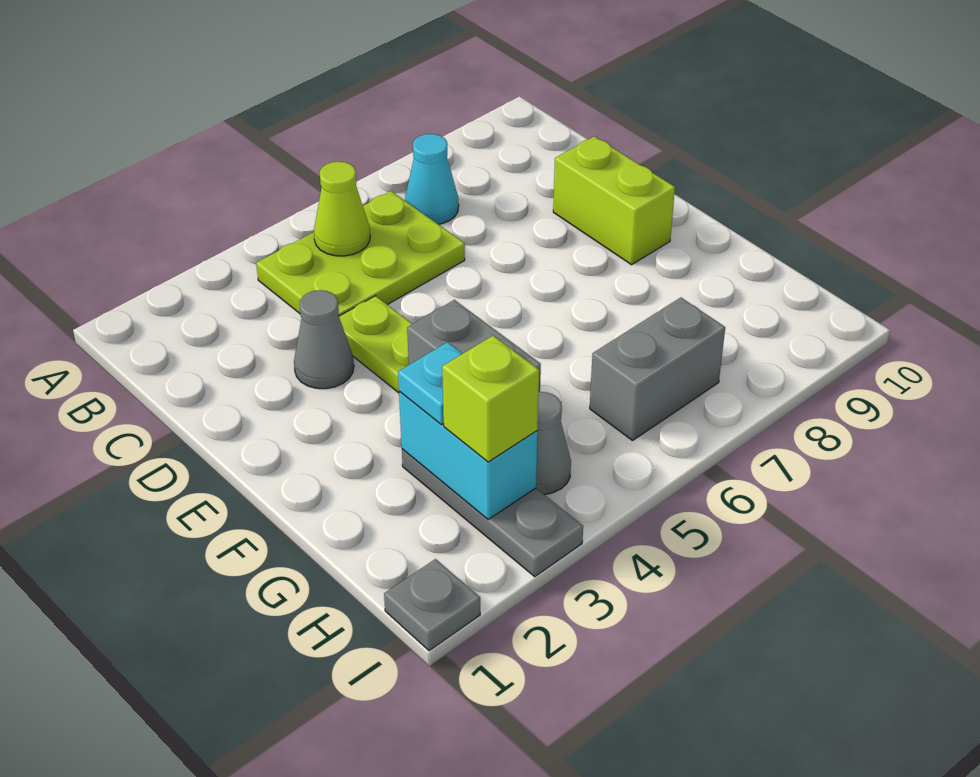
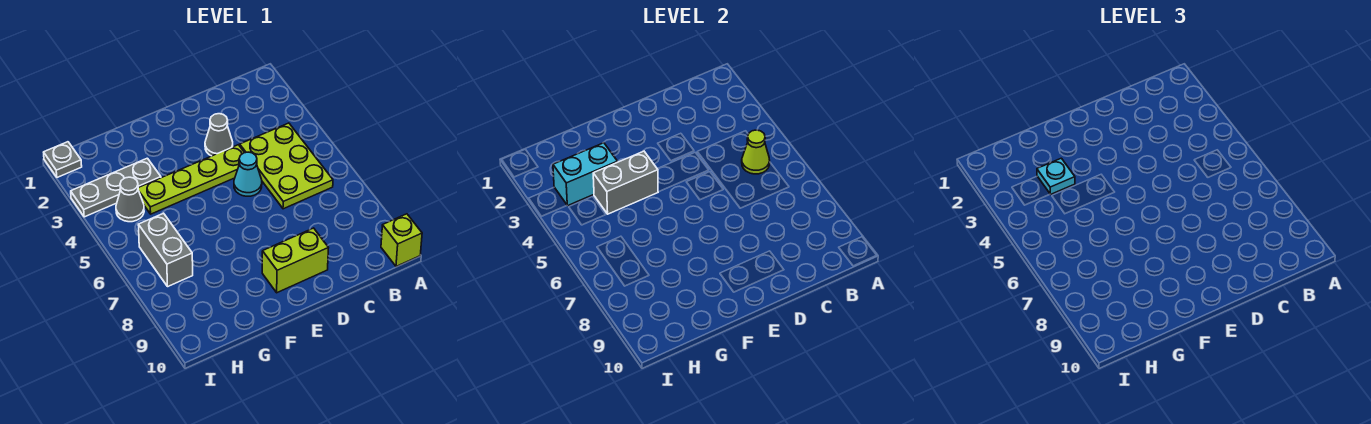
cyan cone B7 level 1 -> cyan cone D5 level 1
lime brick H3 level 3 -> lime brick A10 level 1

